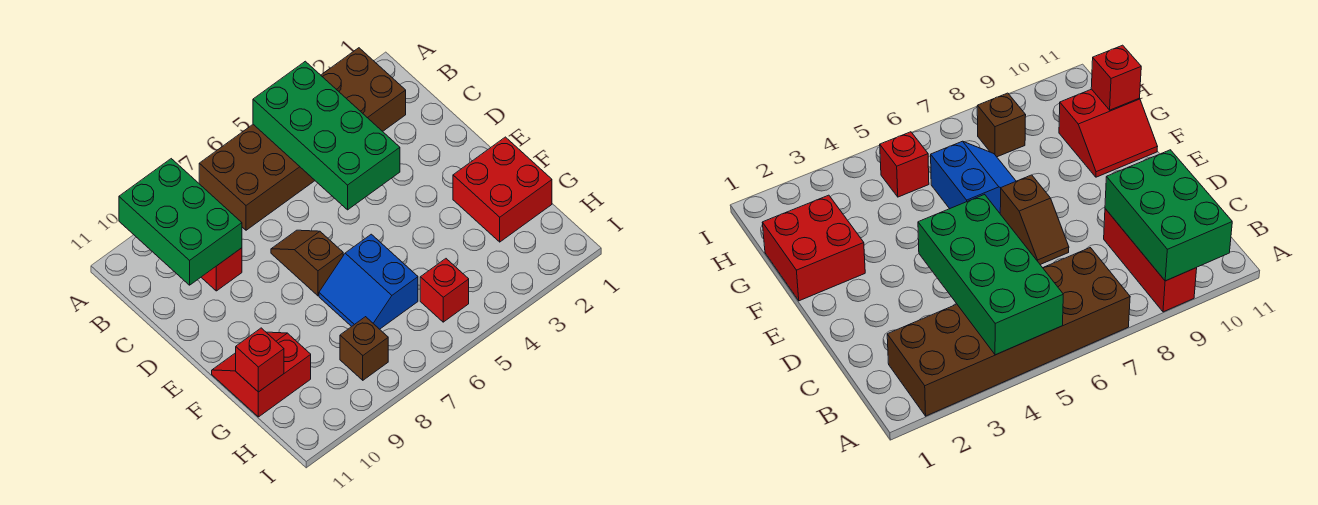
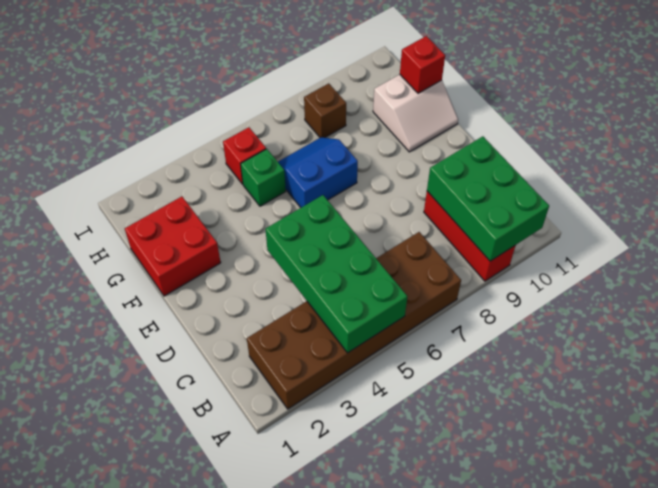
brown slope D7:E7 level 1 top E -> none
blue slope F6:G7 level 1 top 6 -> blue slope F6:G7 level 1 top F
red slope F10:G11 level 1 top G -> white slope F10:G11 level 1 top G
none -> green brick G5 level 1

